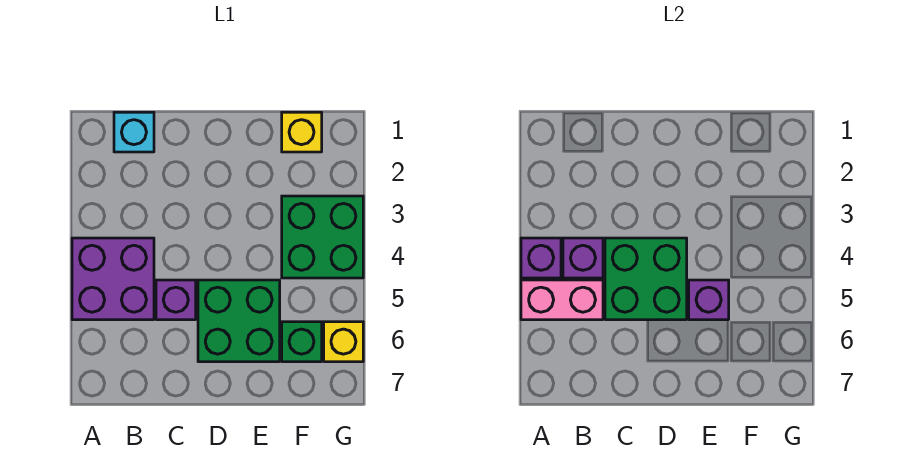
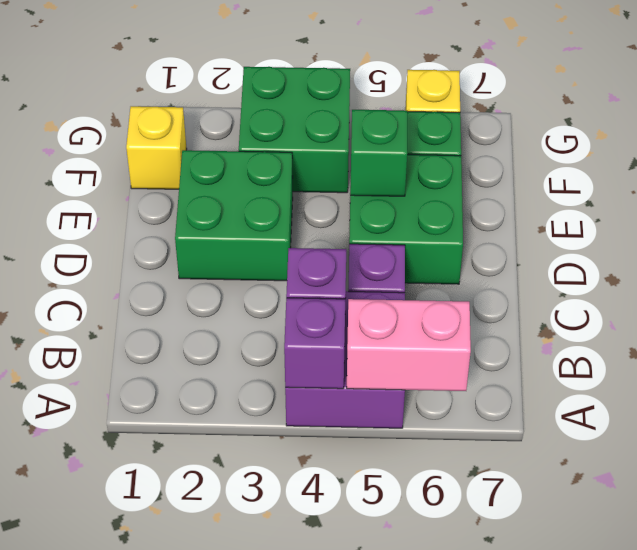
pink brick A5:B5 level 2 -> pink brick A5:A6 level 2
cyan brick B1 level 1 -> none
green brick C4:D5 level 2 -> green brick D2:E3 level 1
purple brick E5 level 2 -> green brick E5 level 2

